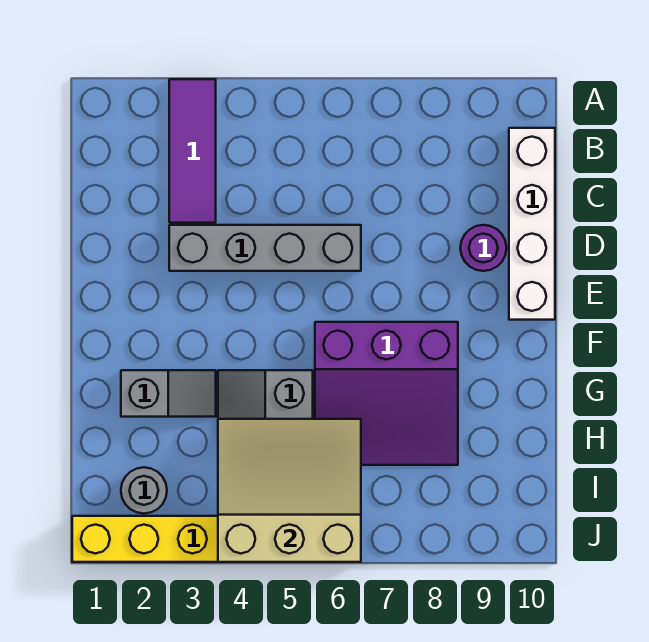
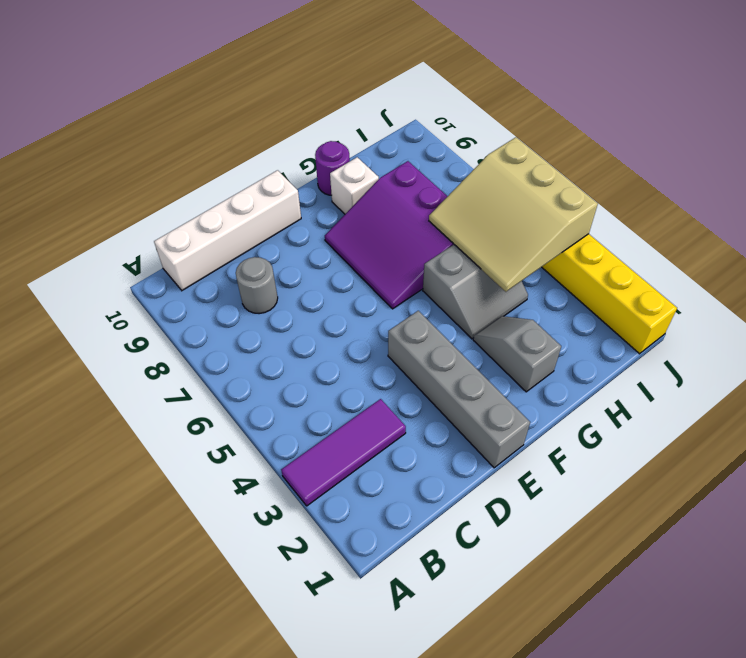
grey brick D3:D6 level 1 -> grey brick E1:E4 level 1
purple round brick D9 level 1 -> purple round brick G10 level 1
purple slope F6:H8 level 1 top F -> purple slope F6:H8 level 1 top H
none -> white brick G9 level 1
grey round brick I2 level 1 -> grey round brick C8 level 1

